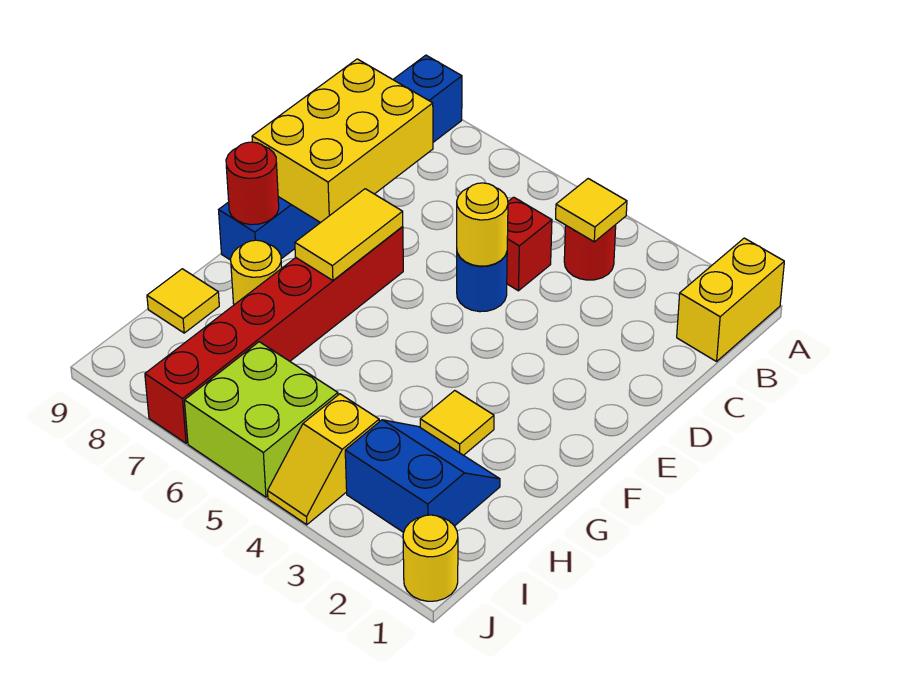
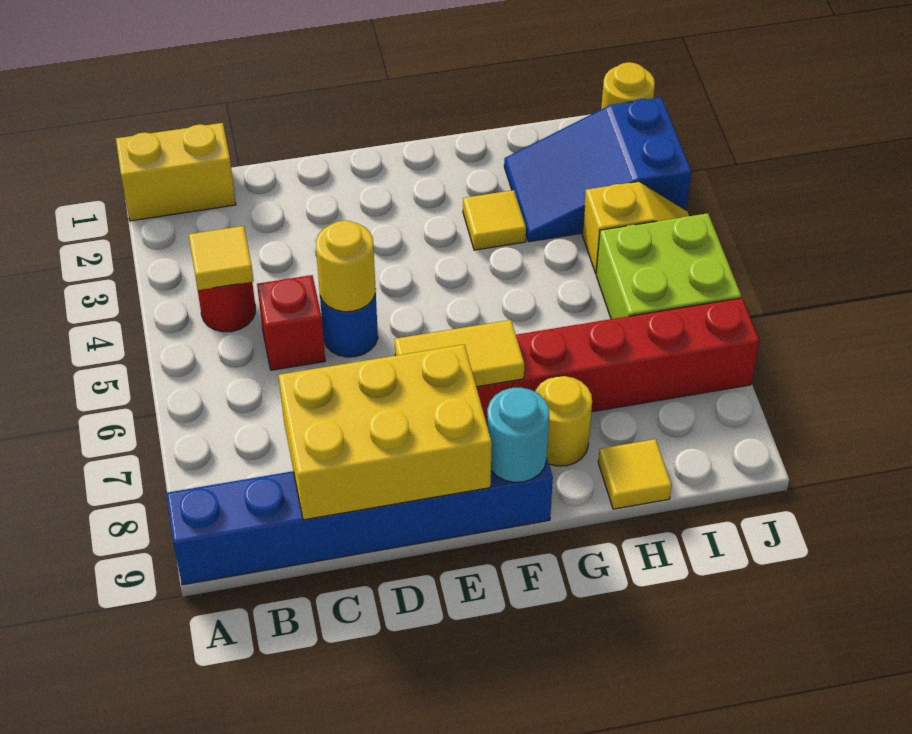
red round brick F9 level 2 -> cyan round brick F9 level 2
blue slope H2:I3 level 1 top I -> blue slope H2:J3 level 1 top J

